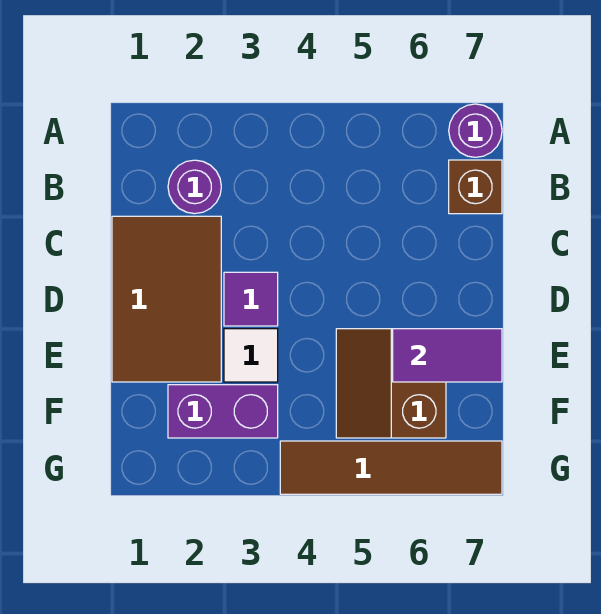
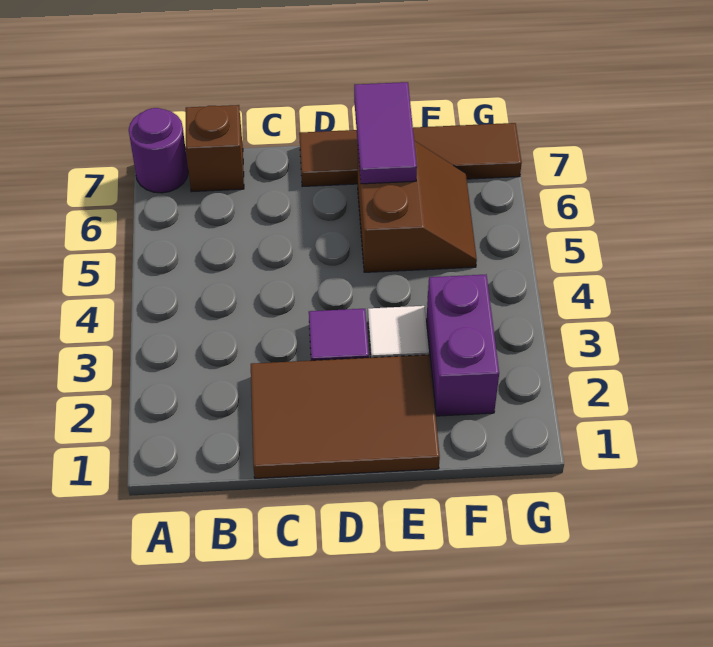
purple round brick B2 level 1 -> none
brown slope E5:F6 level 1 top 6 -> brown slope E5:F6 level 1 top E
brown tile G4:G7 level 1 -> brown tile D7:G7 level 1

